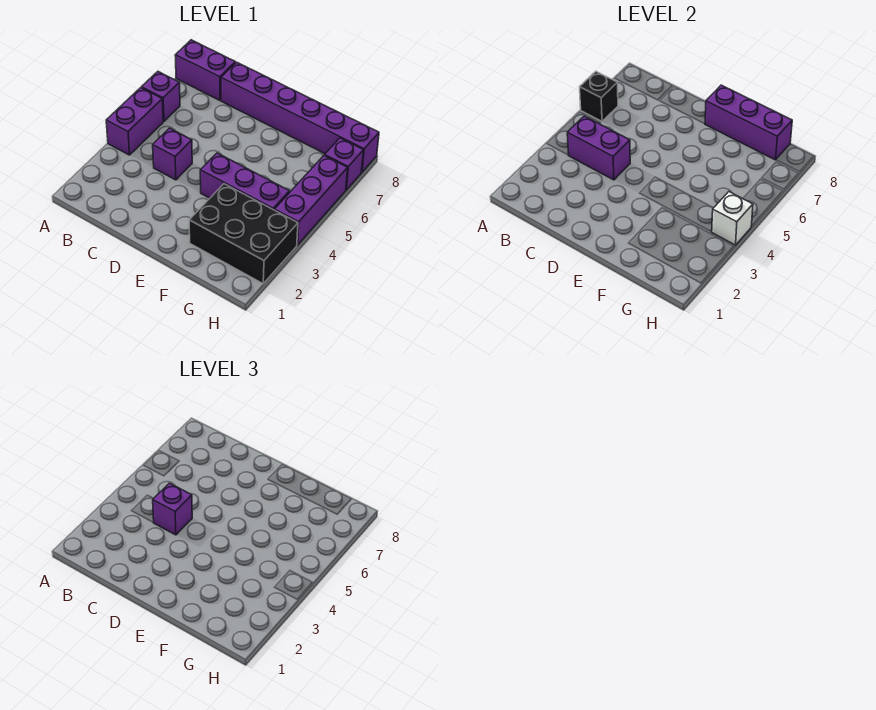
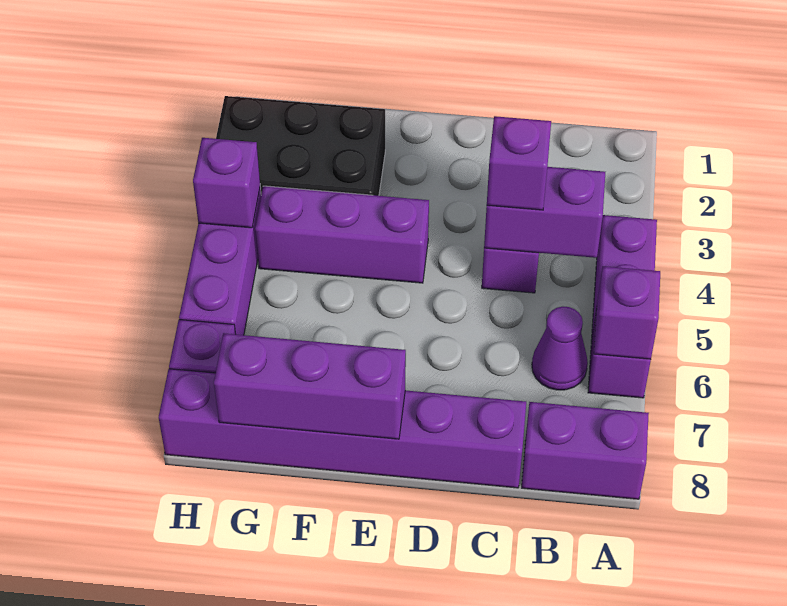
black brick A6 level 2 -> purple brick A6 level 2
none -> purple cone B6 level 1
white brick H4 level 2 -> purple brick H4 level 2

